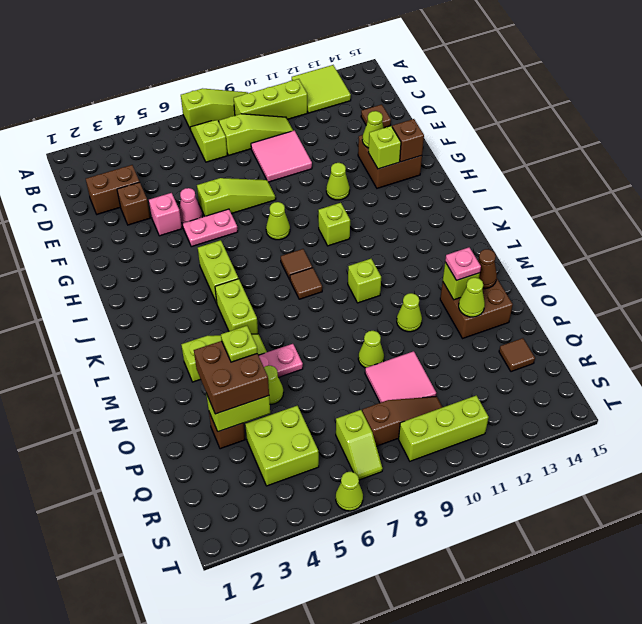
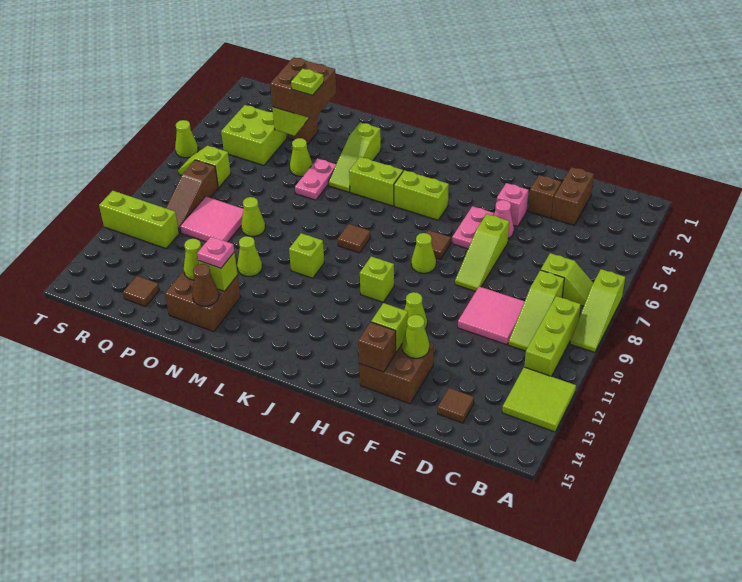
brown tile J8 level 1 -> brown tile H7 level 1
lime brick S9:S11 level 1 -> lime brick R11:T11 level 1

